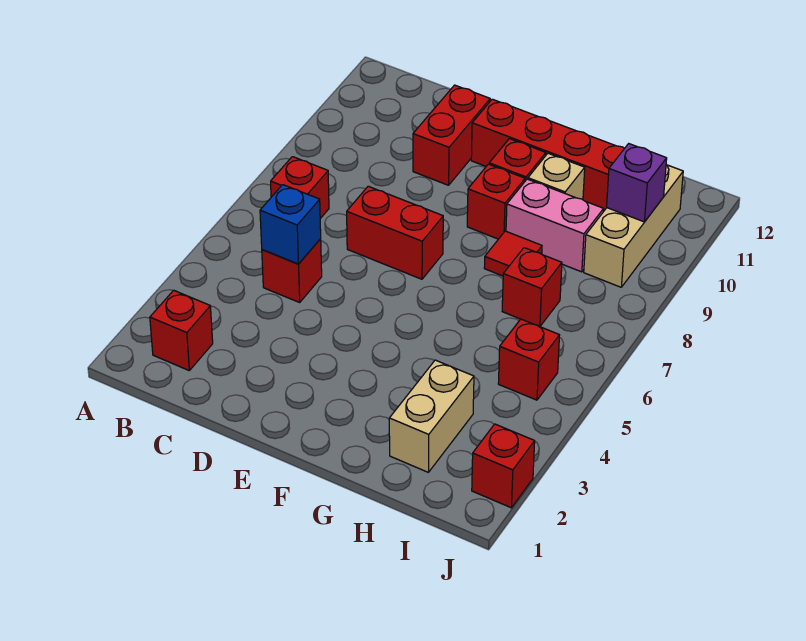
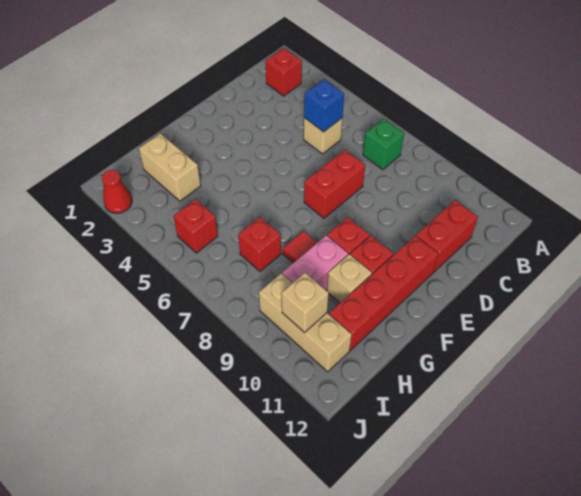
red brick B7 level 1 -> green brick B7 level 1
red brick C5 level 1 -> tan brick C5 level 1
red brick D10:D11 level 1 -> red brick C11:D11 level 1
purple brick I10 level 2 -> tan brick I10 level 2
red brick J2 level 1 -> red cone J2 level 1

